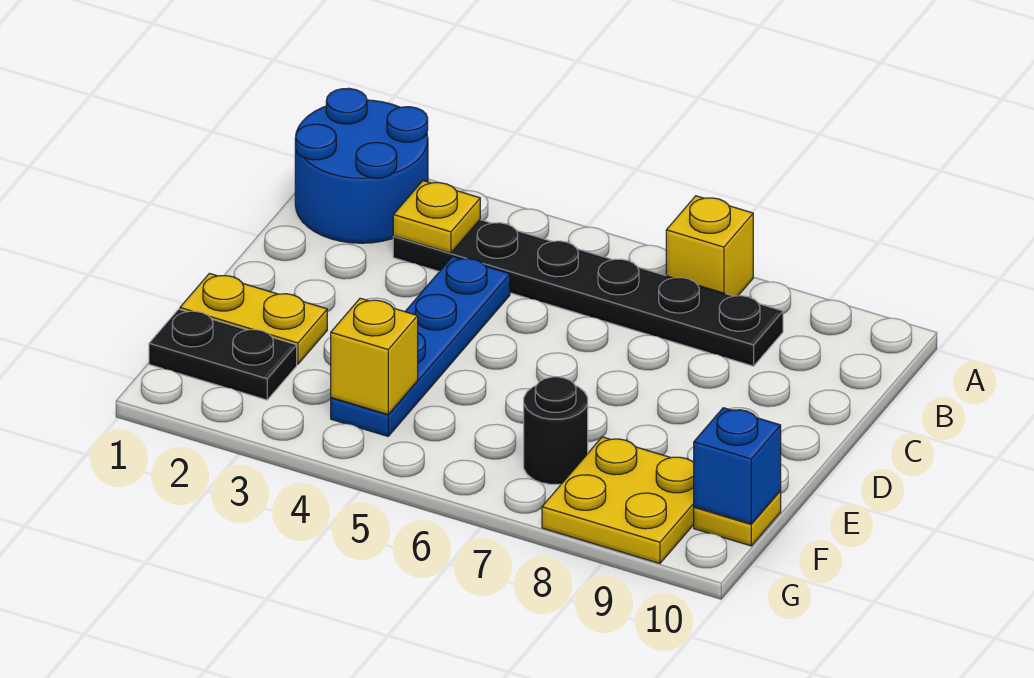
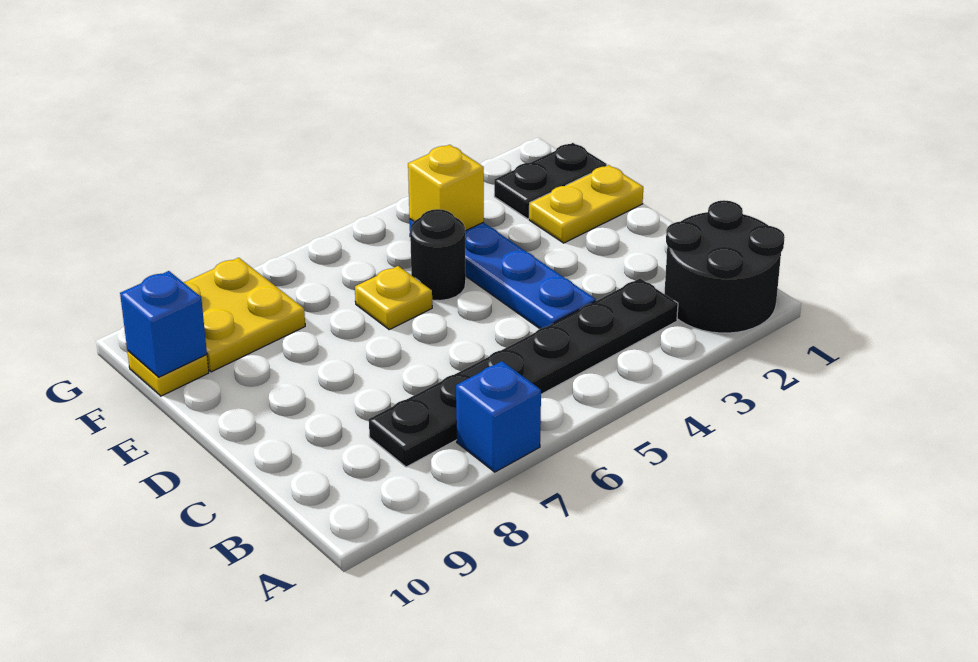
blue round brick A1:B2 level 1 -> black round brick A1:B2 level 1
yellow brick A7 level 1 -> blue brick A7 level 1
yellow plate B3 level 2 -> yellow plate E6 level 1
black round brick F7 level 1 -> black round brick E5 level 1

